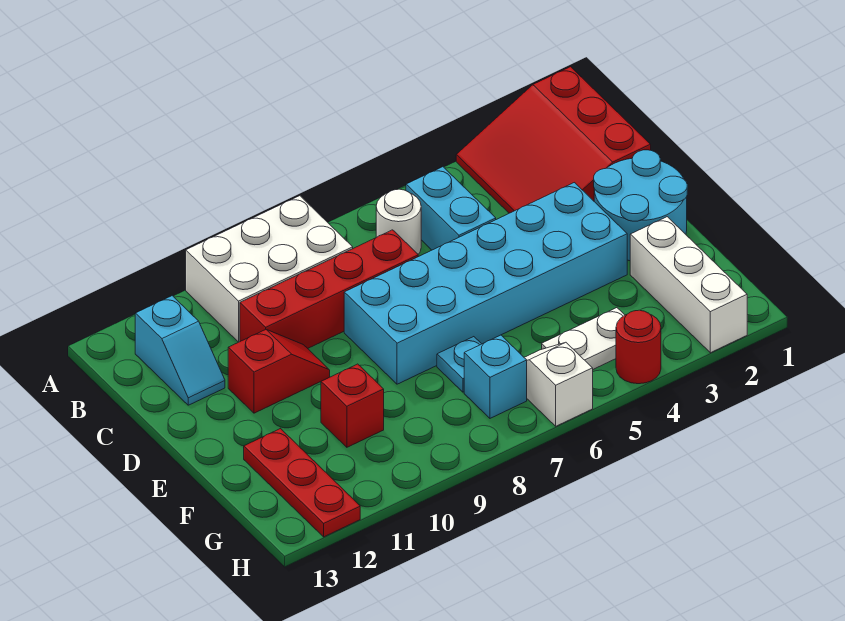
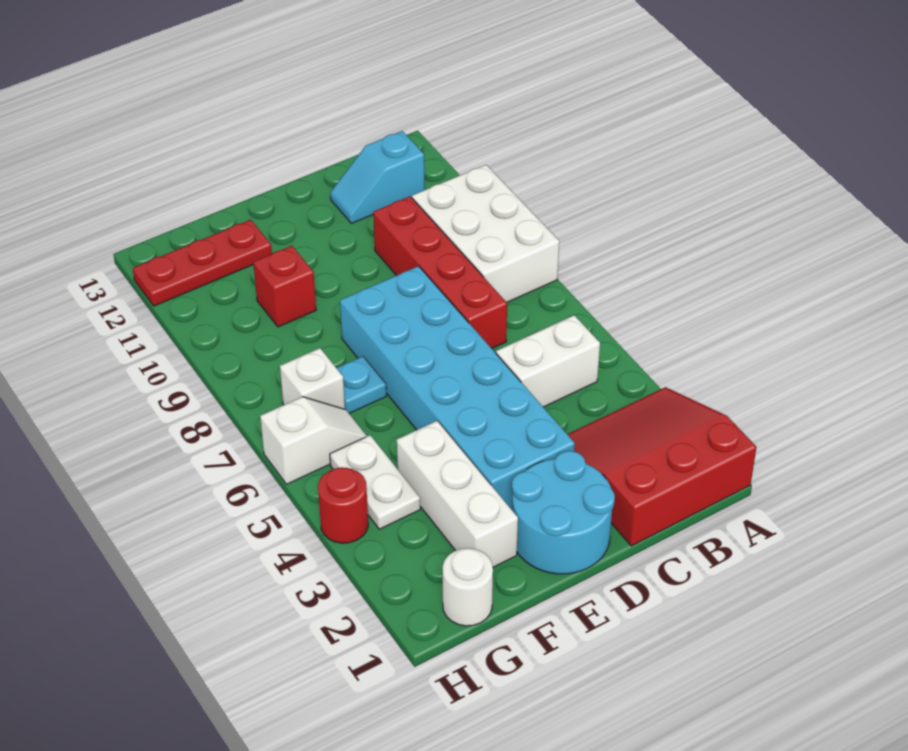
cyan brick B5:C5 level 1 -> white brick B5:C5 level 1
white round brick B6 level 1 -> white round brick G1 level 1
red slope D10:D11 level 1 top 11 -> none
white brick F2:H2 level 1 -> white brick F2:F4 level 1
cyan brick G7 level 1 -> white brick G7 level 1

